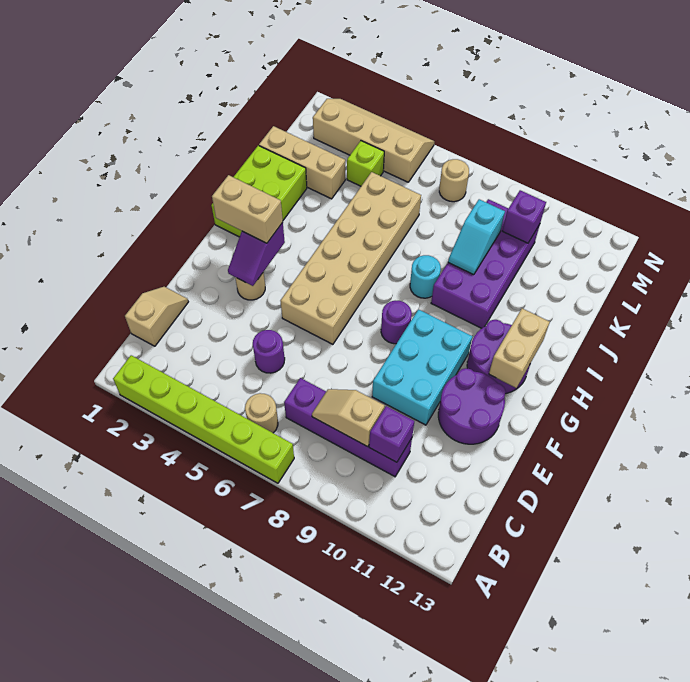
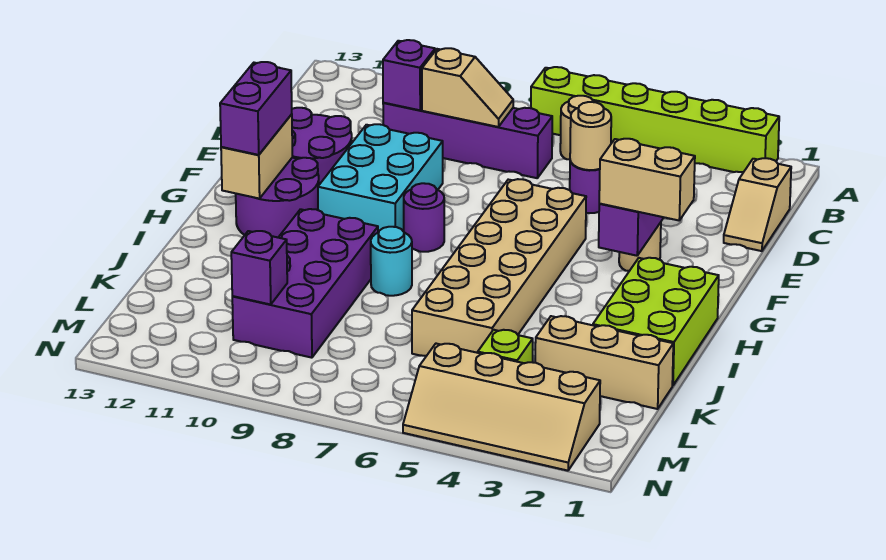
none -> purple brick G12:H12 level 3
cyan slope J9:K9 level 2 top K -> none
tan round brick M7 level 1 -> tan round brick D5 level 2

